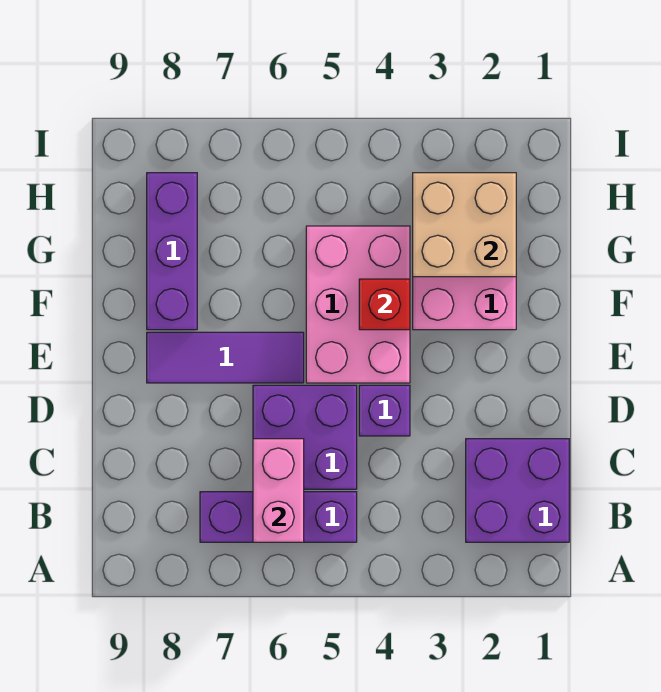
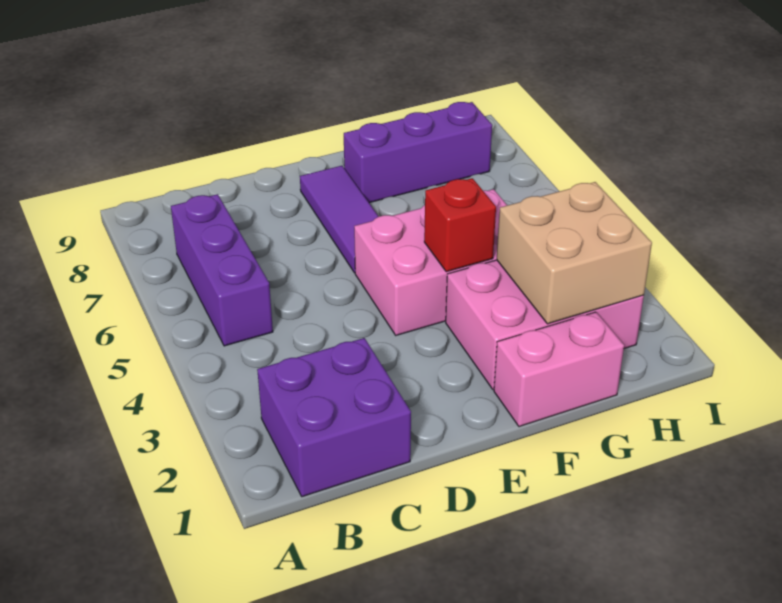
pink brick B6:C6 level 2 -> pink brick F1:G1 level 1
purple brick C5:D6 level 1 -> none
purple brick D4 level 1 -> none

